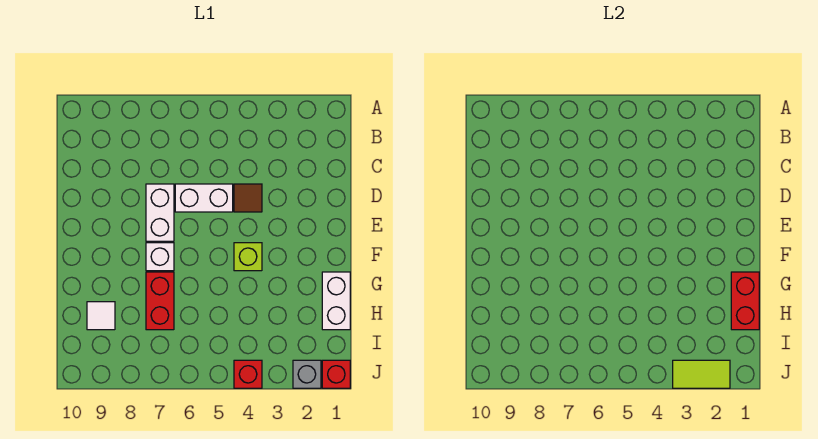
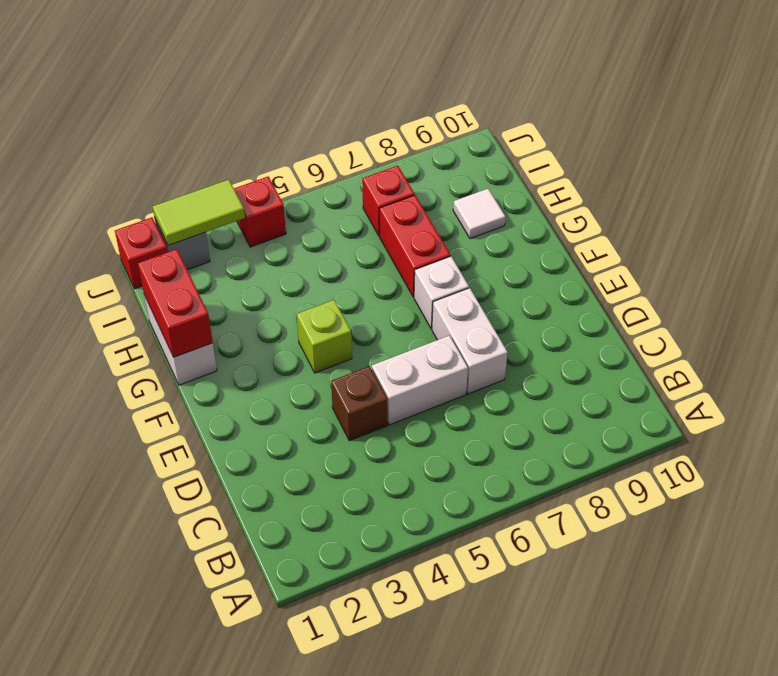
brown tile D4 level 1 -> brown brick D4 level 1
none -> red brick I7 level 1

